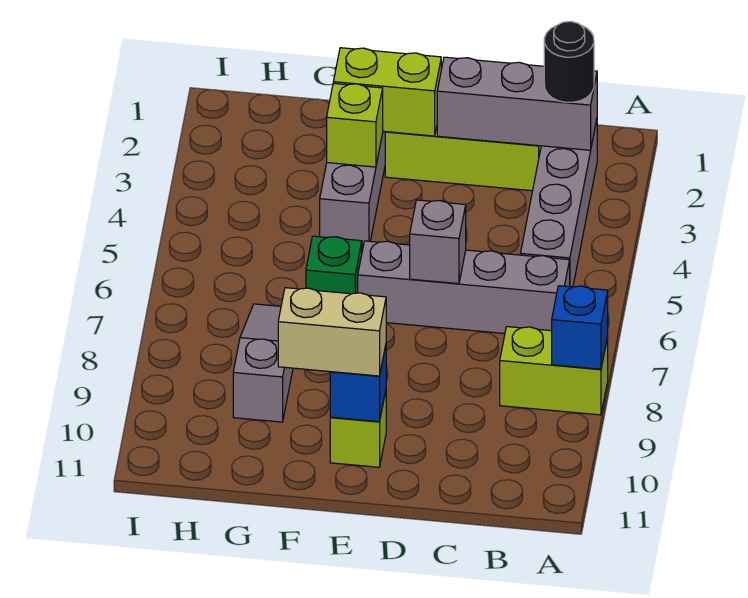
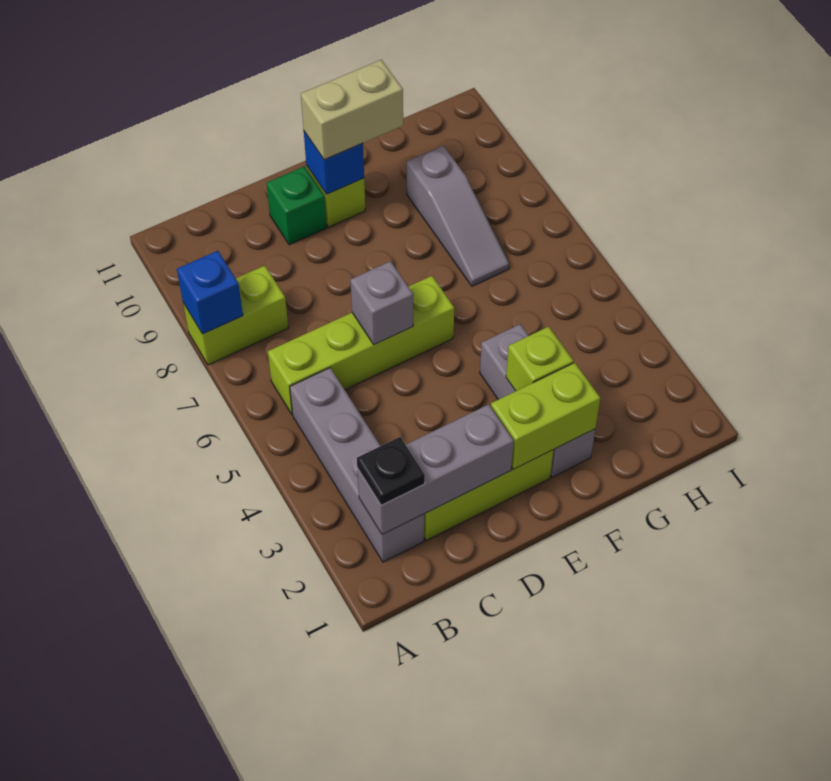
black round brick B2 level 3 -> black plate B2 level 3
grey brick B6:E6 level 1 -> lime brick B6:E6 level 1
green brick F6 level 1 -> green brick D10 level 1

